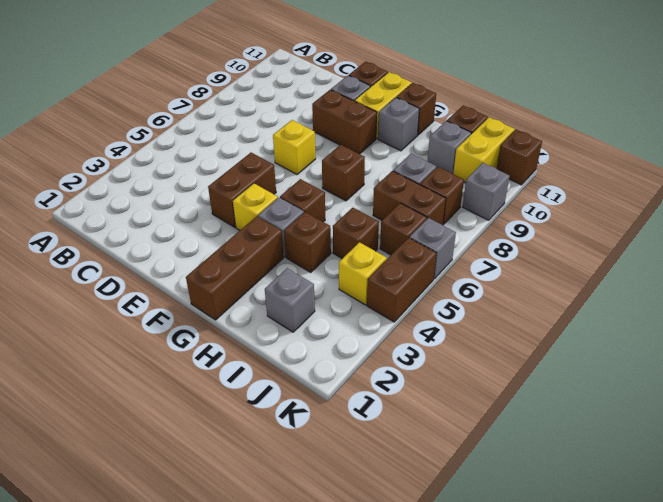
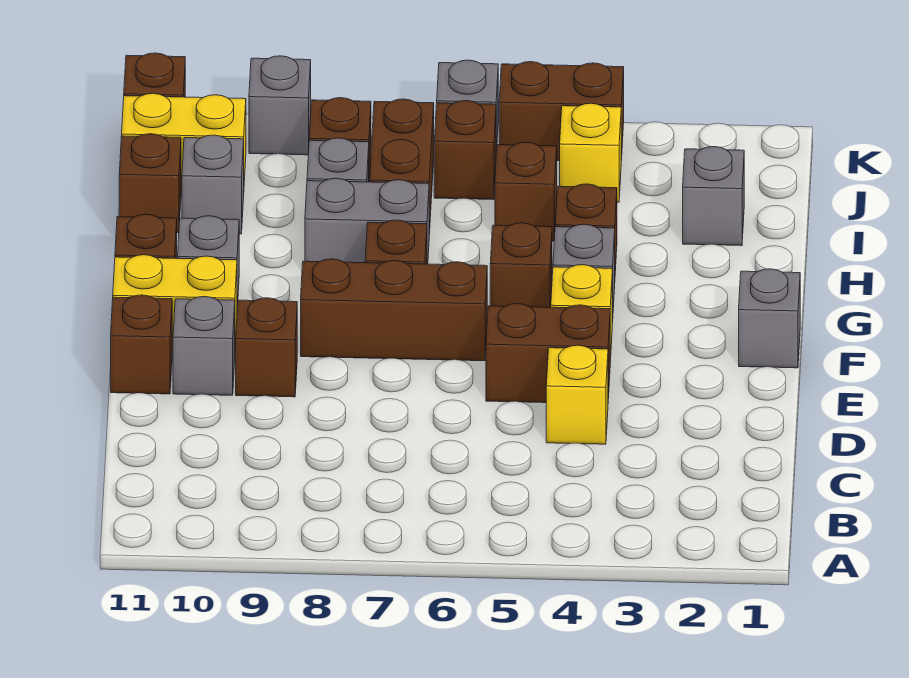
yellow brick E7 level 1 -> yellow brick D4 level 1
brown brick E9:F9 level 1 -> brown brick E9 level 1
none -> grey brick F1 level 1
brown brick G1:G3 level 1 -> brown brick F6:F8 level 1
none -> grey brick H7:H8 level 1

